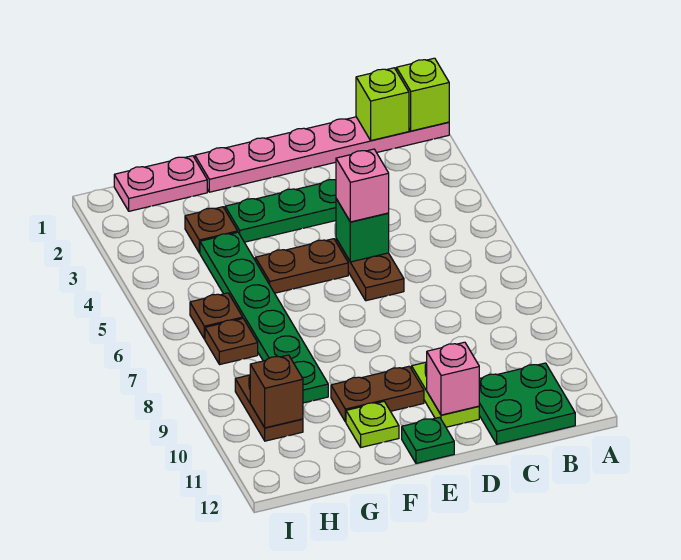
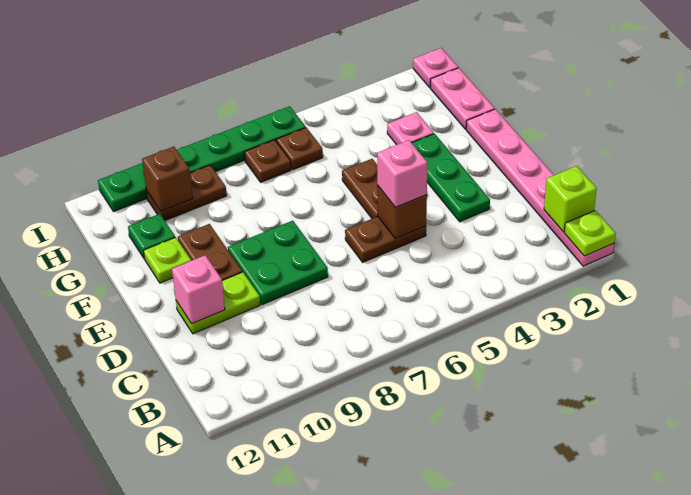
lime brick A1 level 2 -> lime plate A1 level 2
green plate B11:C12 level 1 -> green plate D8:E9 level 1
green brick D5 level 2 -> brown brick D5 level 2
green plate E12 level 1 -> green plate G11 level 1
brown plate G3 level 1 -> pink plate G3 level 1
green plate G4:G9 level 1 -> green plate I6:I11 level 1
none -> pink plate I1 level 1

